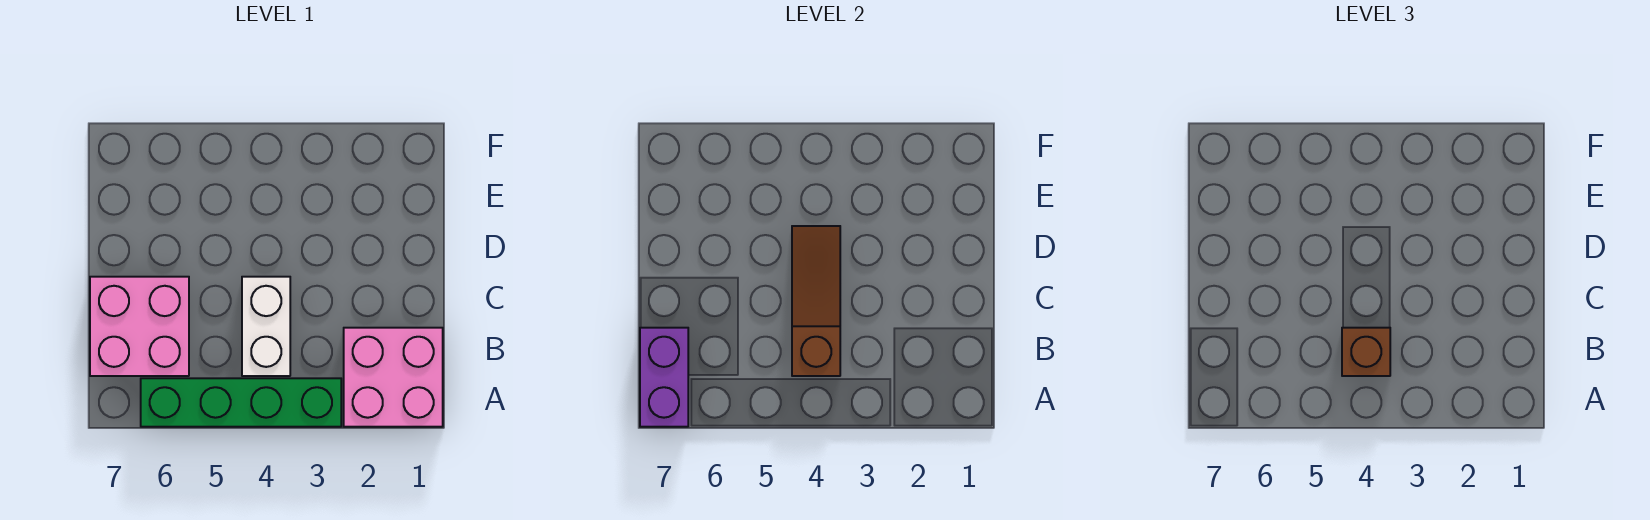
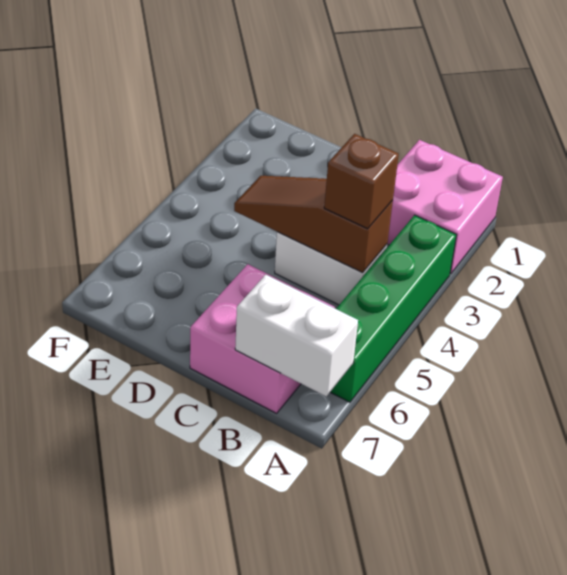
purple brick A7:B7 level 2 -> white brick A7:B7 level 2

